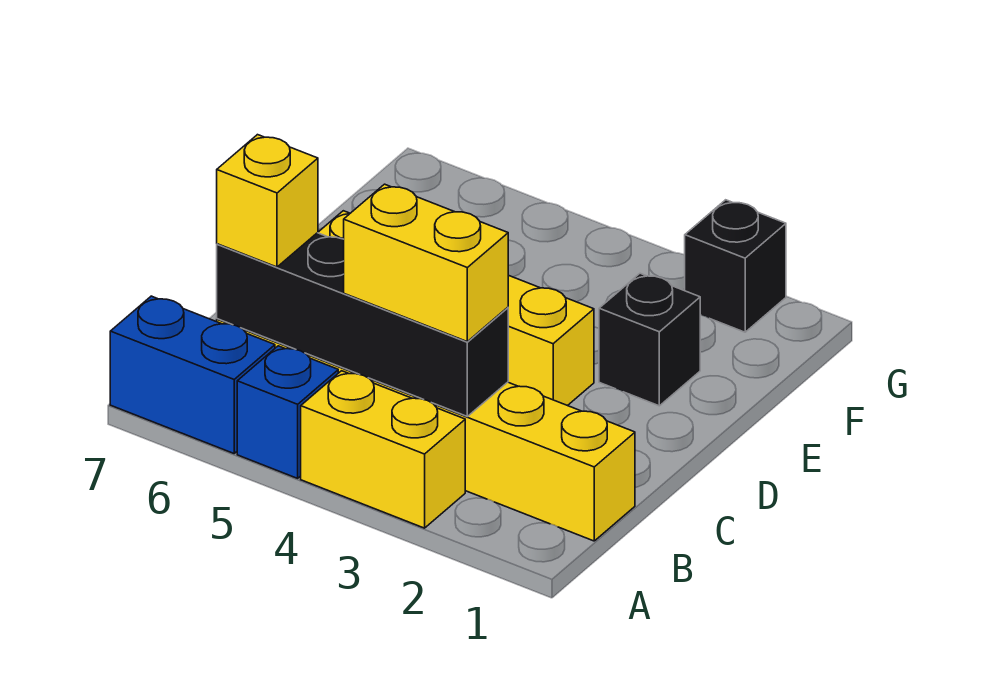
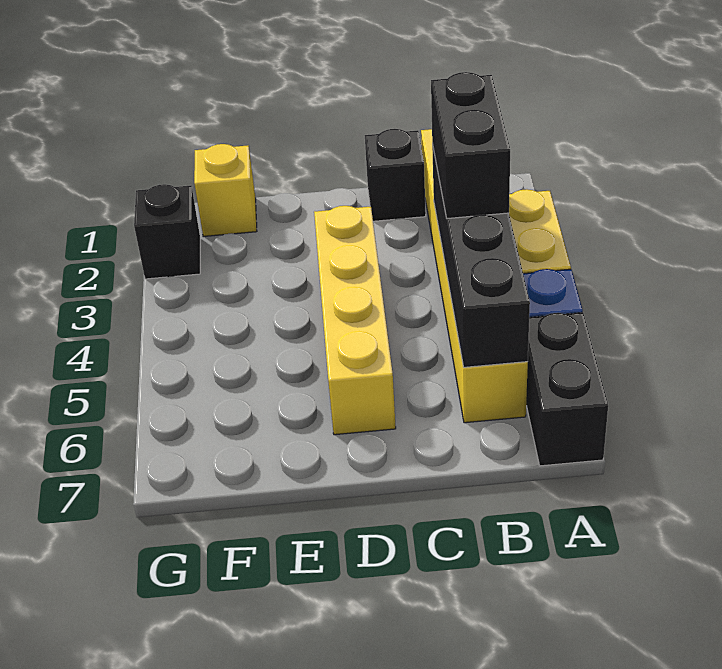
blue brick A6:A7 level 1 -> black brick A6:A7 level 1
yellow brick B3:B4 level 3 -> black brick B3:B4 level 3
yellow brick B6 level 3 -> yellow brick F1 level 1
black brick E2 level 1 -> black brick C1 level 1

